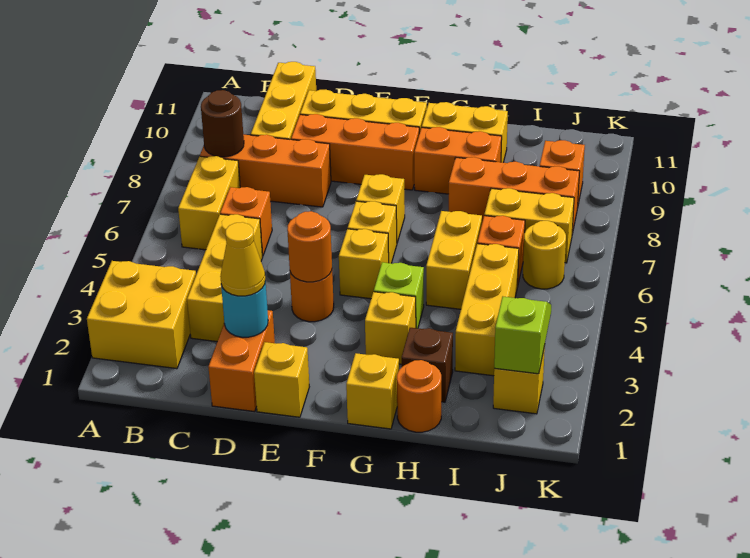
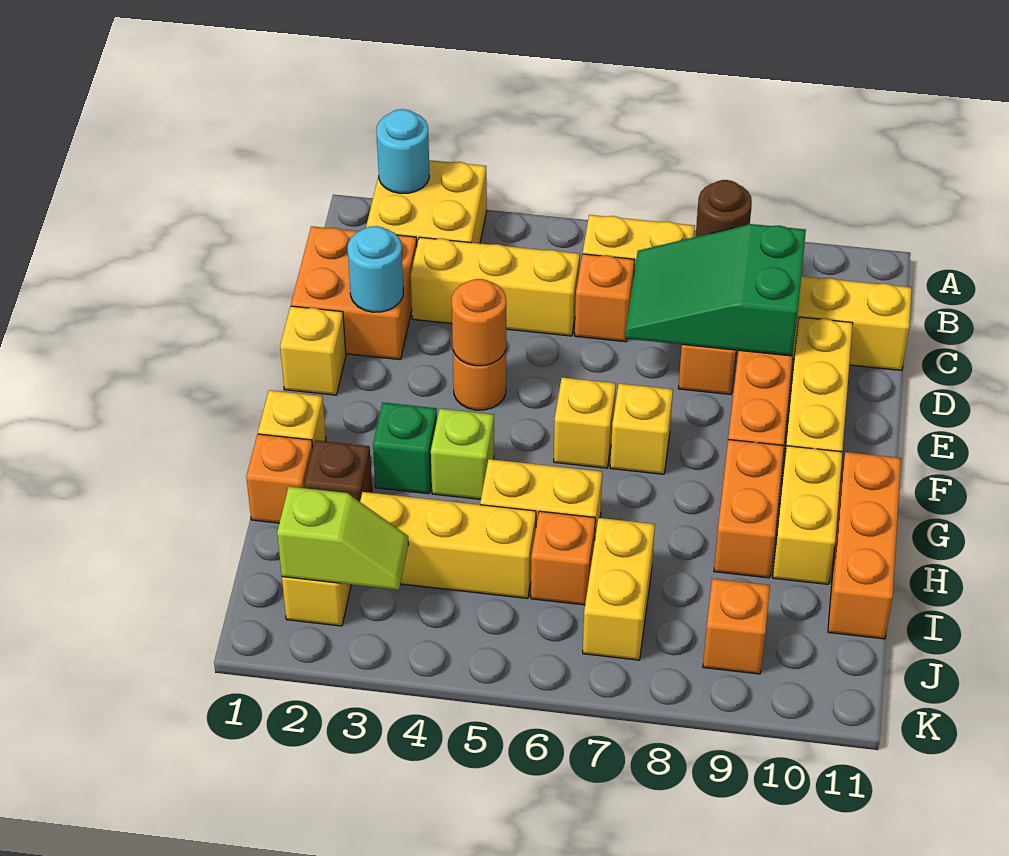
none -> cyan round brick A2 level 2
none -> green slope C7:D9 level 2 top 9
orange brick D1:D2 level 1 -> orange brick C1:D2 level 1
yellow cone D2 level 3 -> none
yellow brick F5 level 1 -> none
yellow brick G3 level 1 -> green brick G3 level 1
orange round brick H1 level 1 -> orange brick H1 level 1
orange brick H8:J8 level 1 -> orange brick G11:I11 level 1
yellow round brick J6 level 1 -> none

